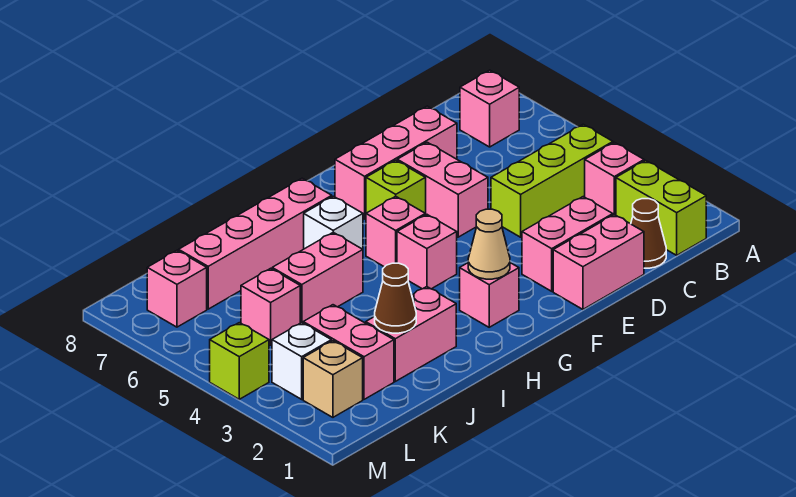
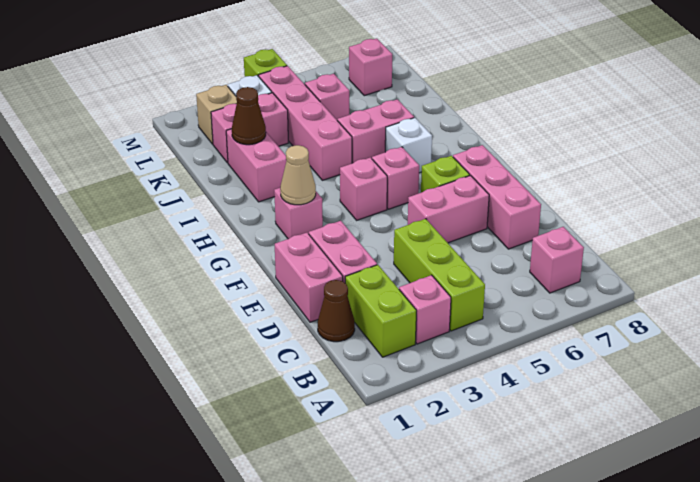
lime brick B1:B2 level 1 -> lime brick B2:C2 level 1
pink brick H7:K7 level 1 -> pink brick I4:L4 level 1
pink brick I5:J5 level 1 -> pink brick I5:I6 level 1

